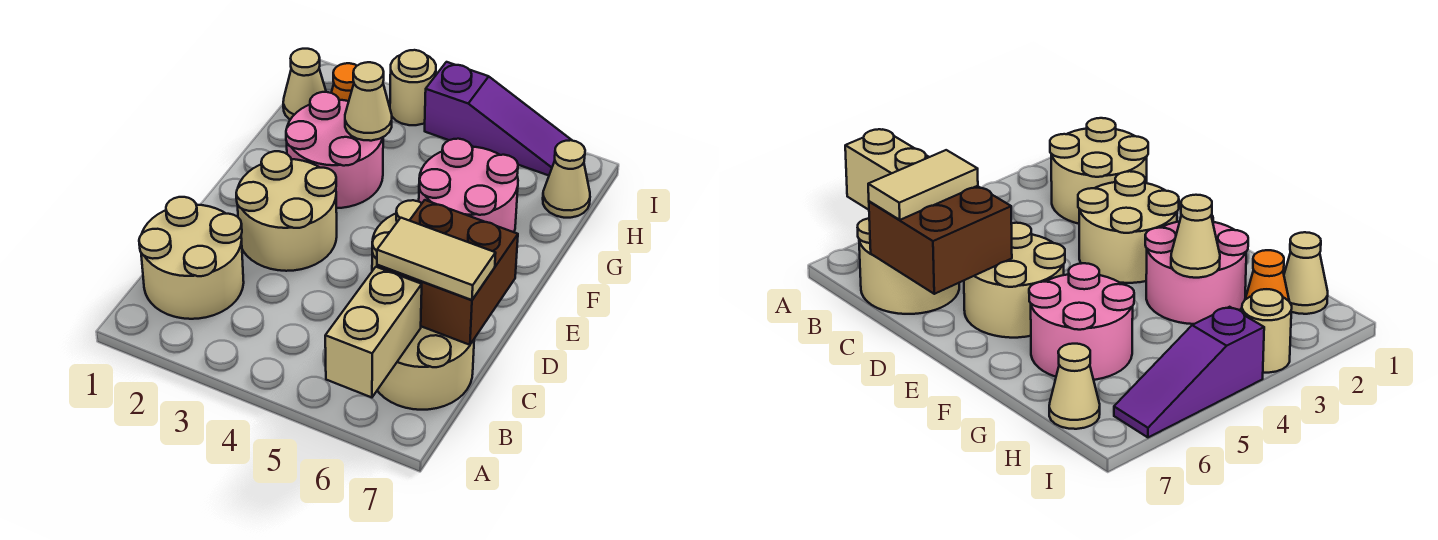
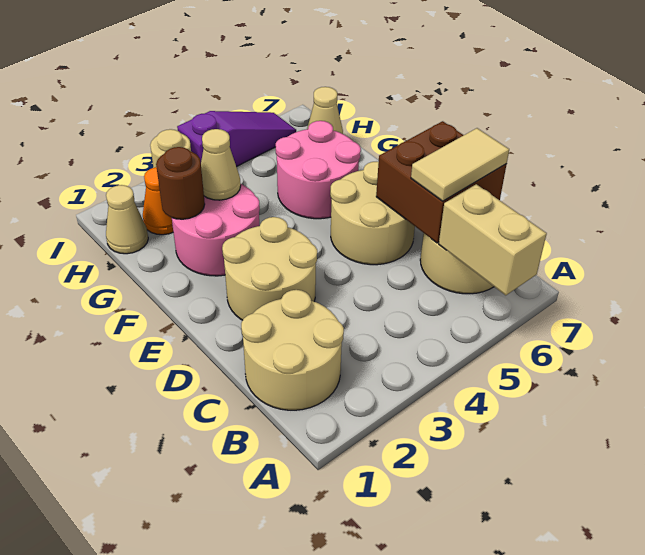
none -> brown round brick G2 level 2

